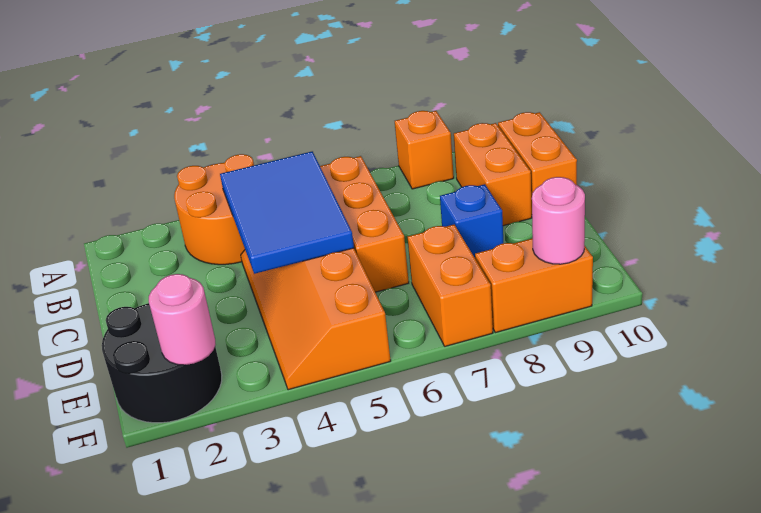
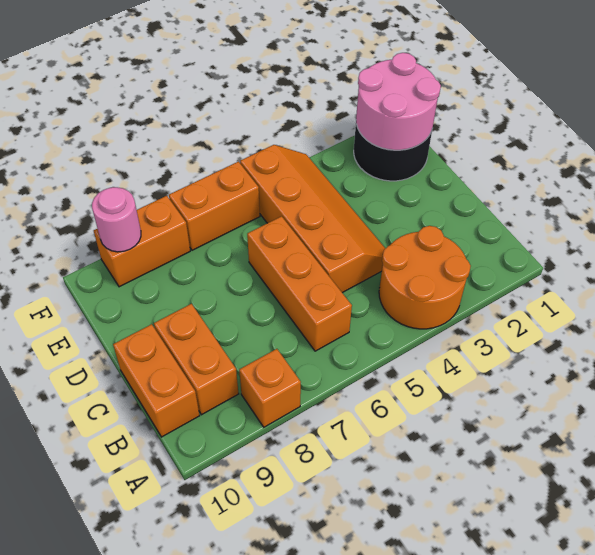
blue tile B4:D5 level 2 -> none
blue brick D8 level 1 -> none
orange brick E7:F7 level 1 -> orange brick F6:F7 level 1
pink round brick F2 level 2 -> pink round brick E1:F2 level 2

